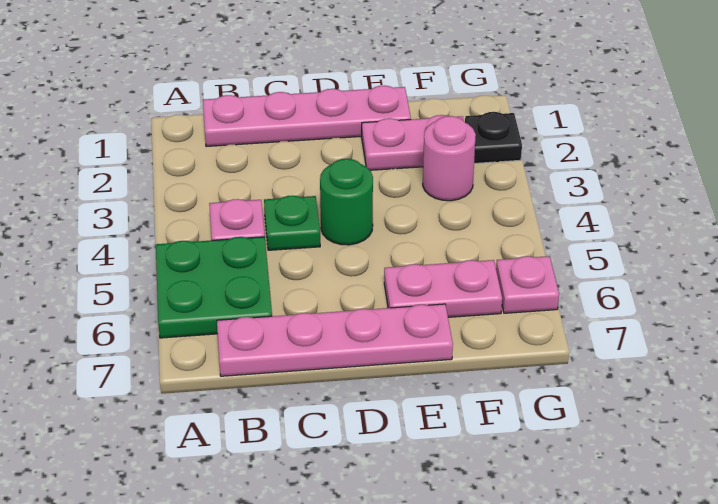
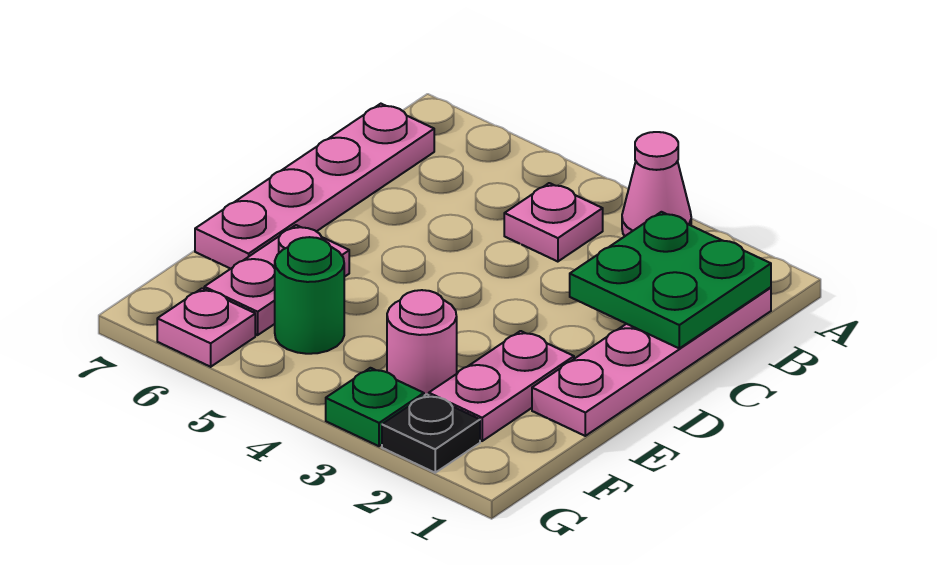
none -> pink cone A3 level 1
green plate A5:B6 level 1 -> green plate B1:C2 level 2
green plate C4 level 1 -> green plate G3 level 1
green round brick D4 level 1 -> green round brick F5 level 1

